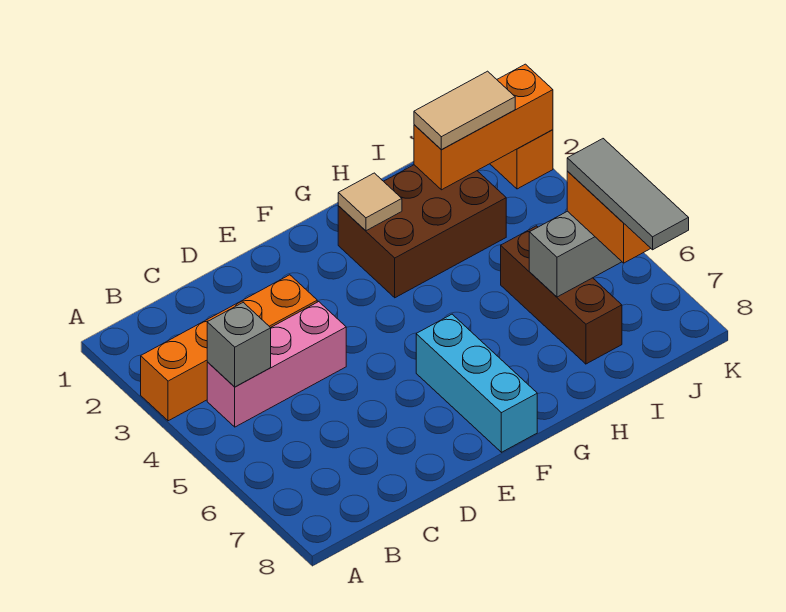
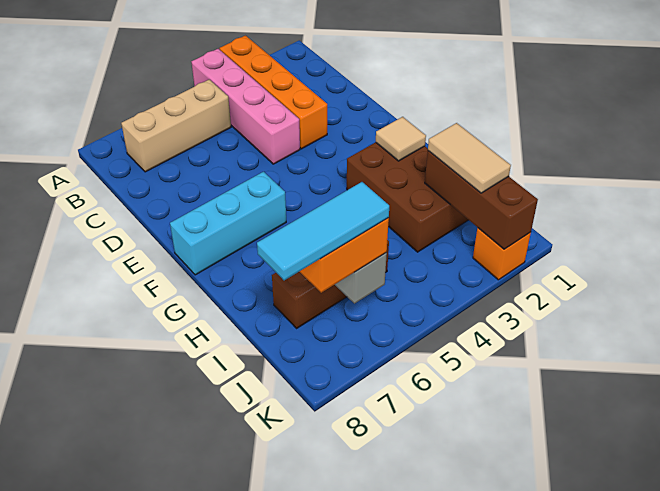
pink brick B4:D4 level 1 -> pink brick A4:D4 level 1
grey brick B4 level 2 -> none
none -> tan brick B5:B7 level 1
orange brick I2:K2 level 2 -> brown brick I2:K2 level 2
grey tile J6:J8 level 4 -> cyan tile J6:J8 level 4

